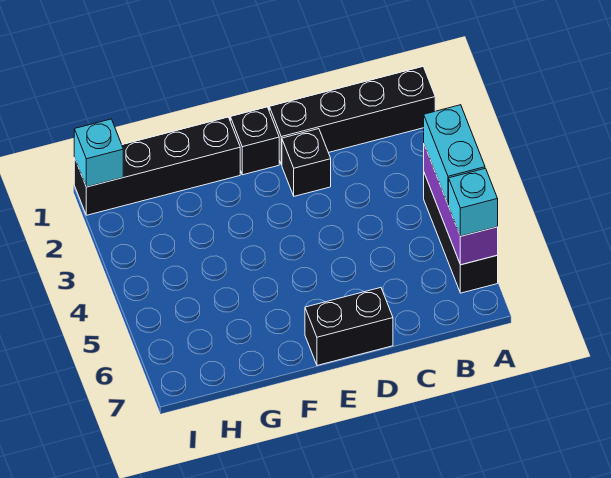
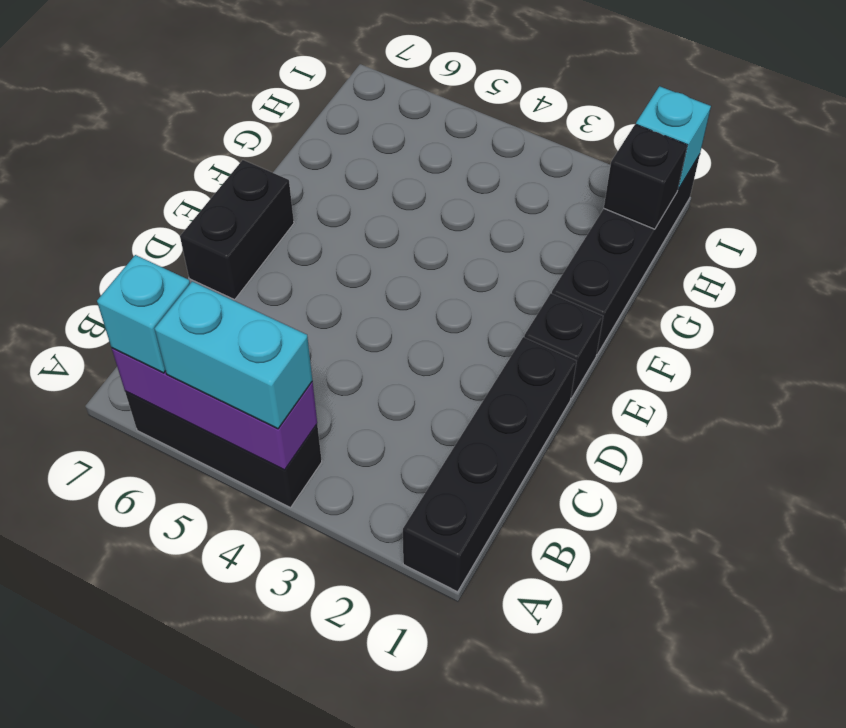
black brick D2 level 1 -> black brick H1 level 2

